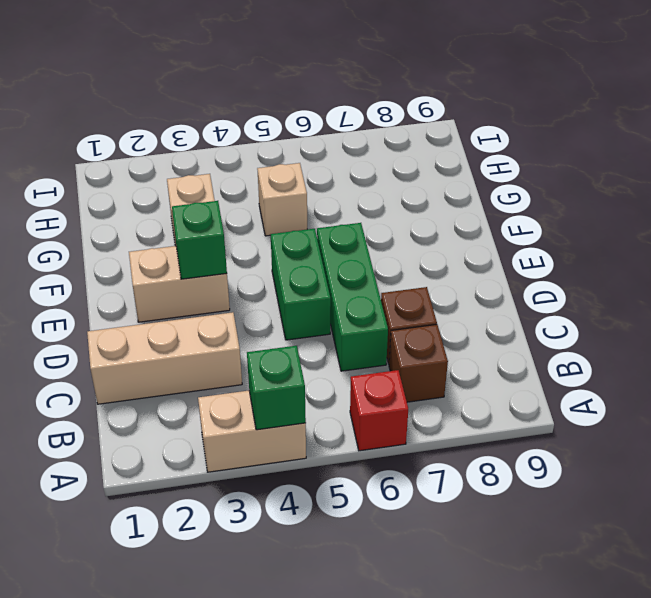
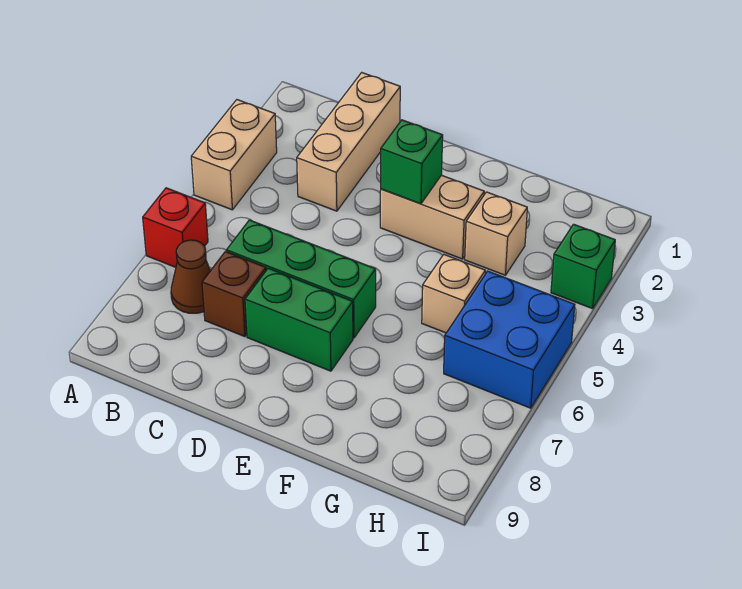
green brick A4 level 2 -> green brick I3 level 1
brown brick B7 level 1 -> brown cone B7 level 1
green brick D5:E5 level 1 -> green brick D7:E7 level 1
tan brick E2:E3 level 1 -> tan brick E3:F3 level 1
none -> blue brick H5:I6 level 1

